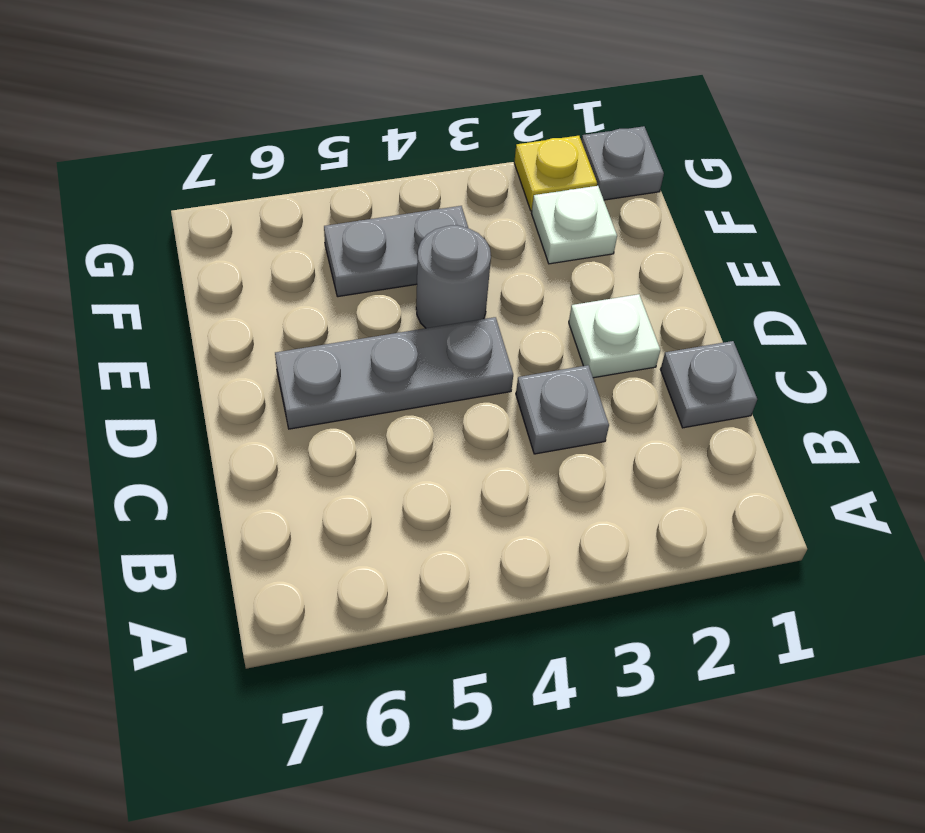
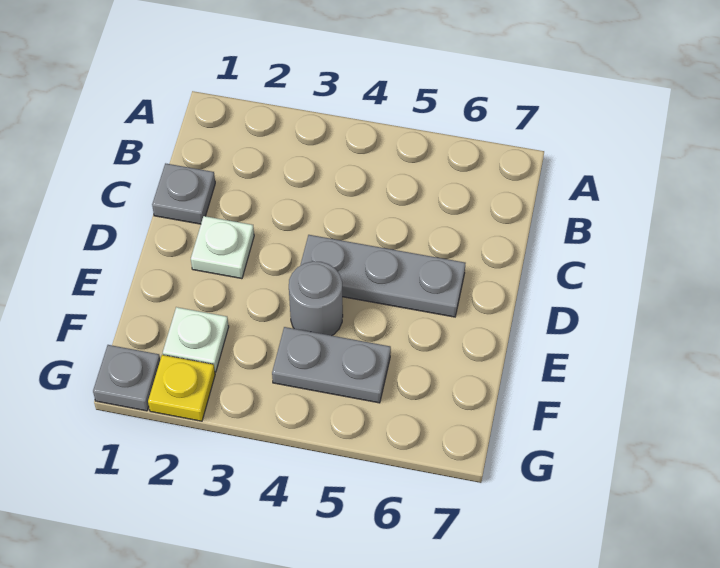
grey plate C3 level 1 -> none

